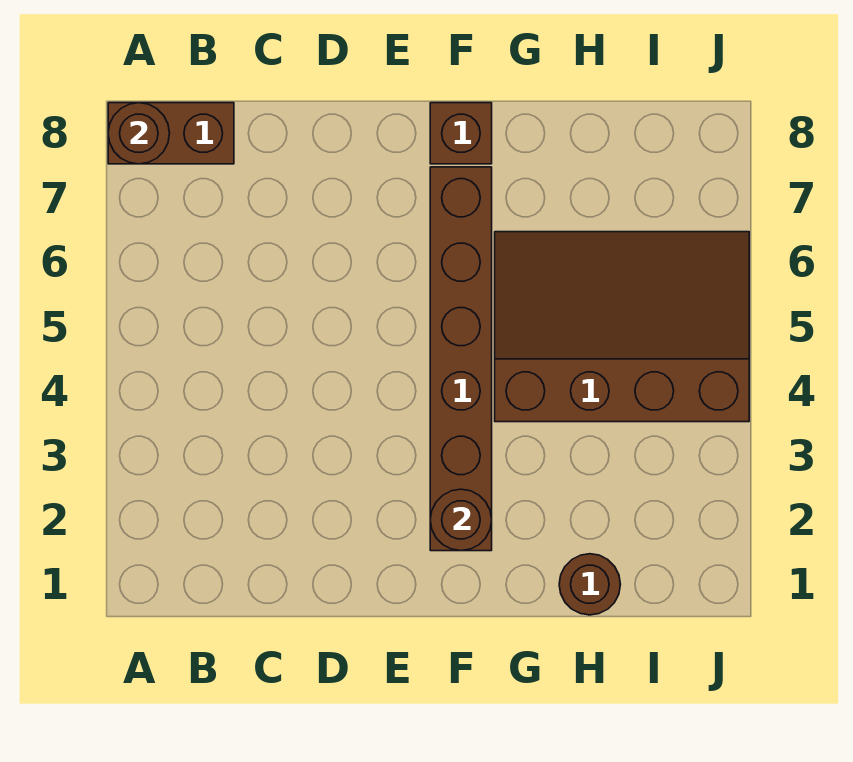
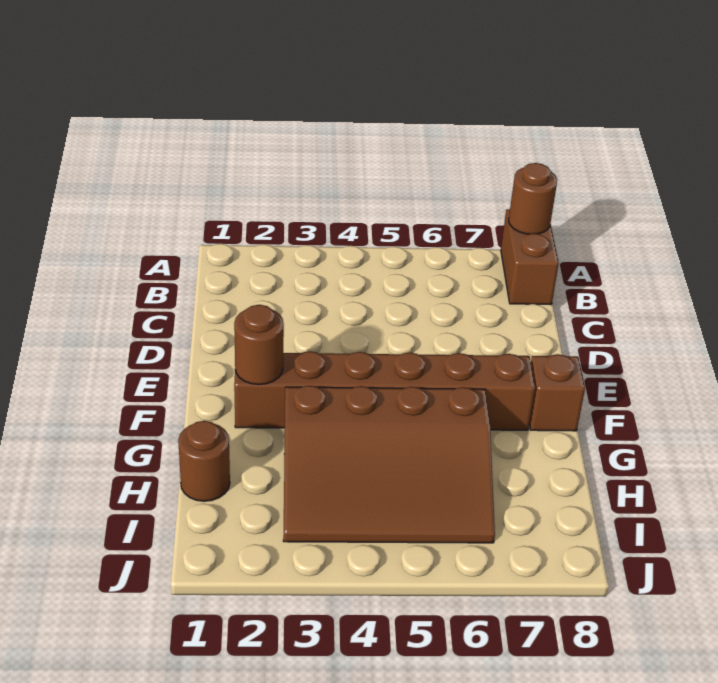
brown slope G4:J6 level 1 top 4 -> brown slope G3:I6 level 1 top G

